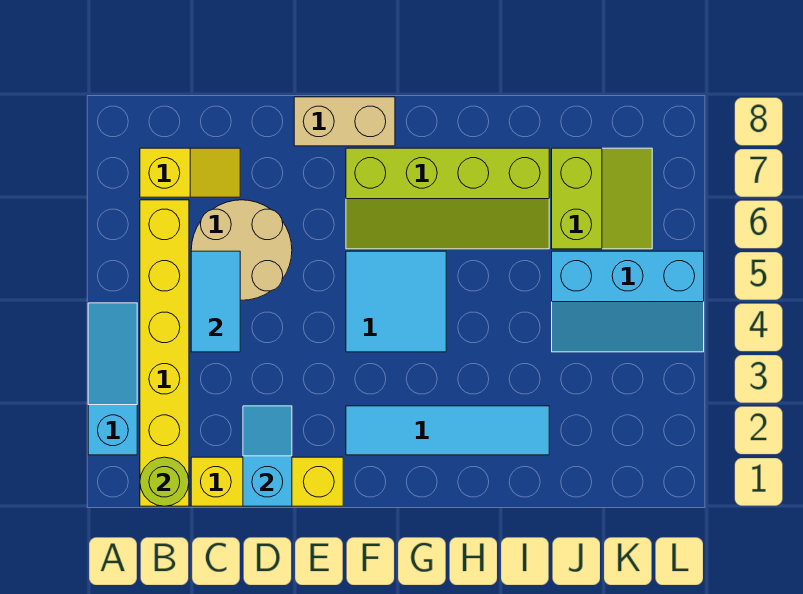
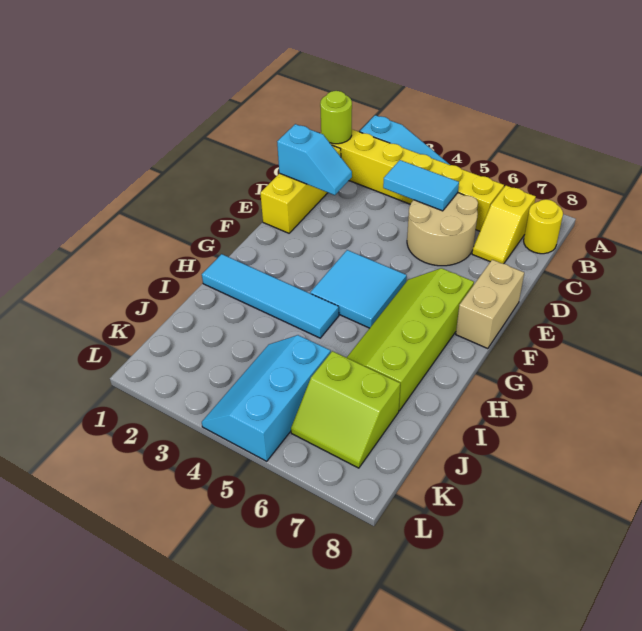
none -> yellow round brick B8 level 1
cyan tile F2:I2 level 1 -> cyan tile H1:H4 level 1

